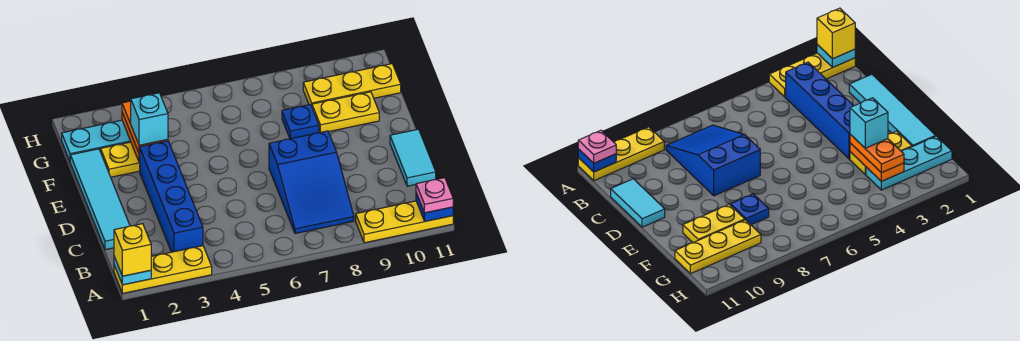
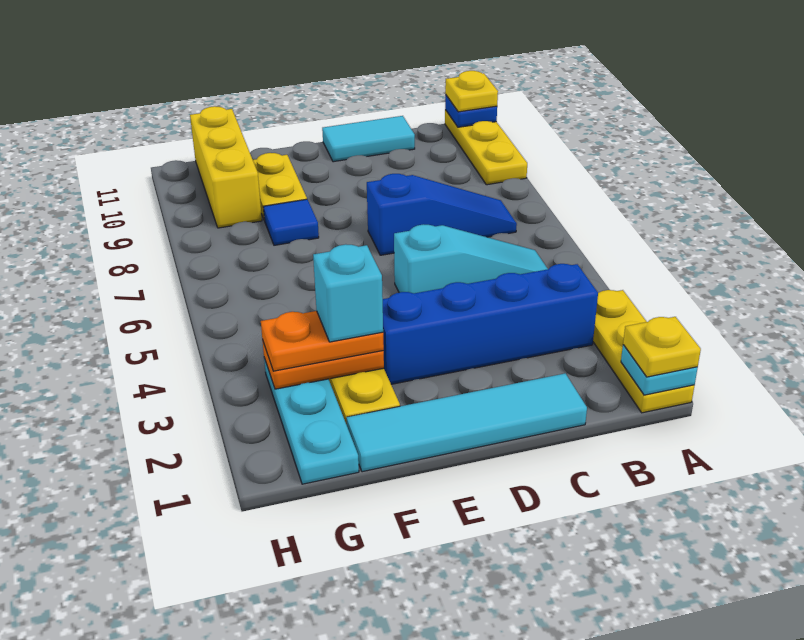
yellow brick A1 level 3 -> yellow plate A1 level 3
pink plate A11 level 3 -> yellow plate A11 level 3
none -> cyan slope B5:D5 level 1 top D
blue slope B7:D8 level 1 top D -> blue slope B7:D7 level 1 top D
blue plate F8 level 1 -> blue tile F8 level 1
yellow plate G9:G11 level 1 -> yellow brick G9:G11 level 1

